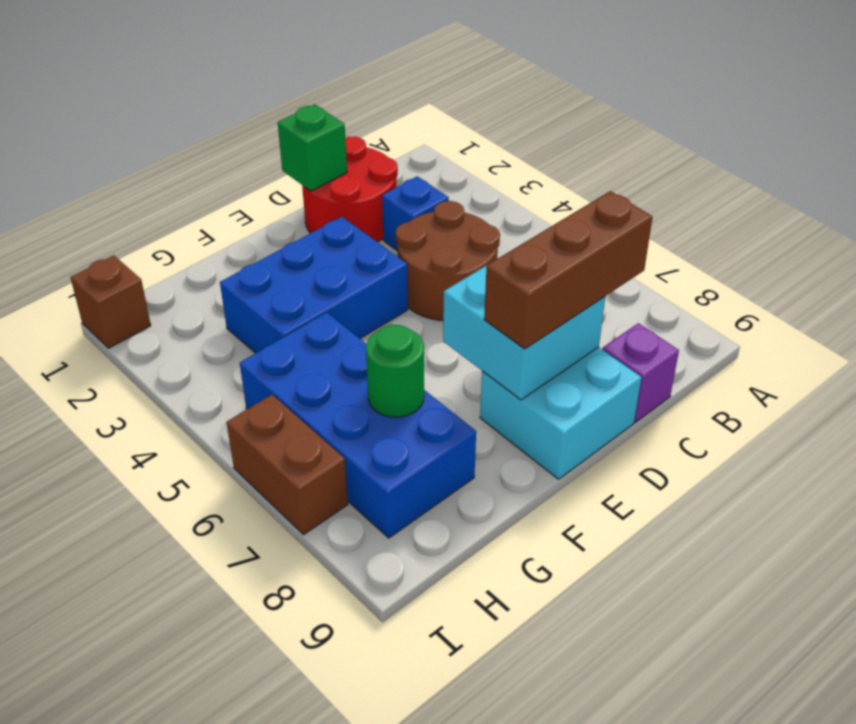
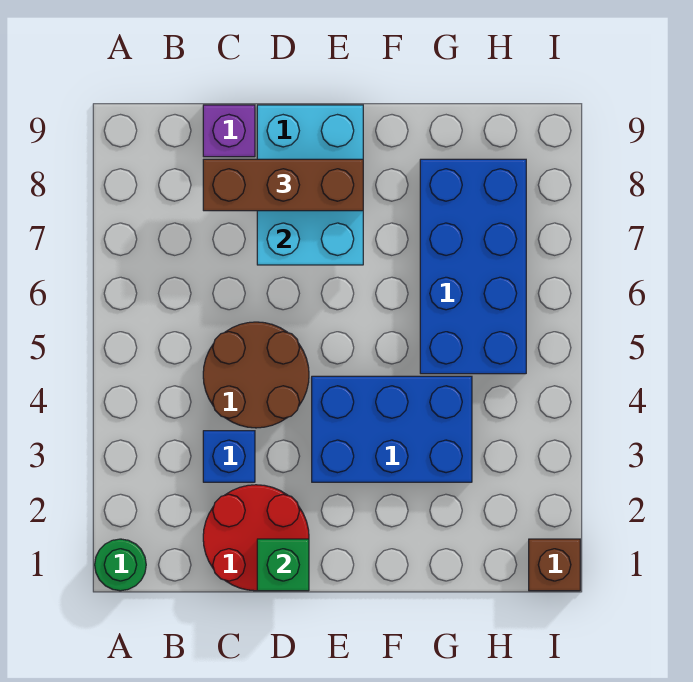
green round brick G7 level 2 -> green round brick A1 level 1
brown brick I6:I7 level 1 -> none

